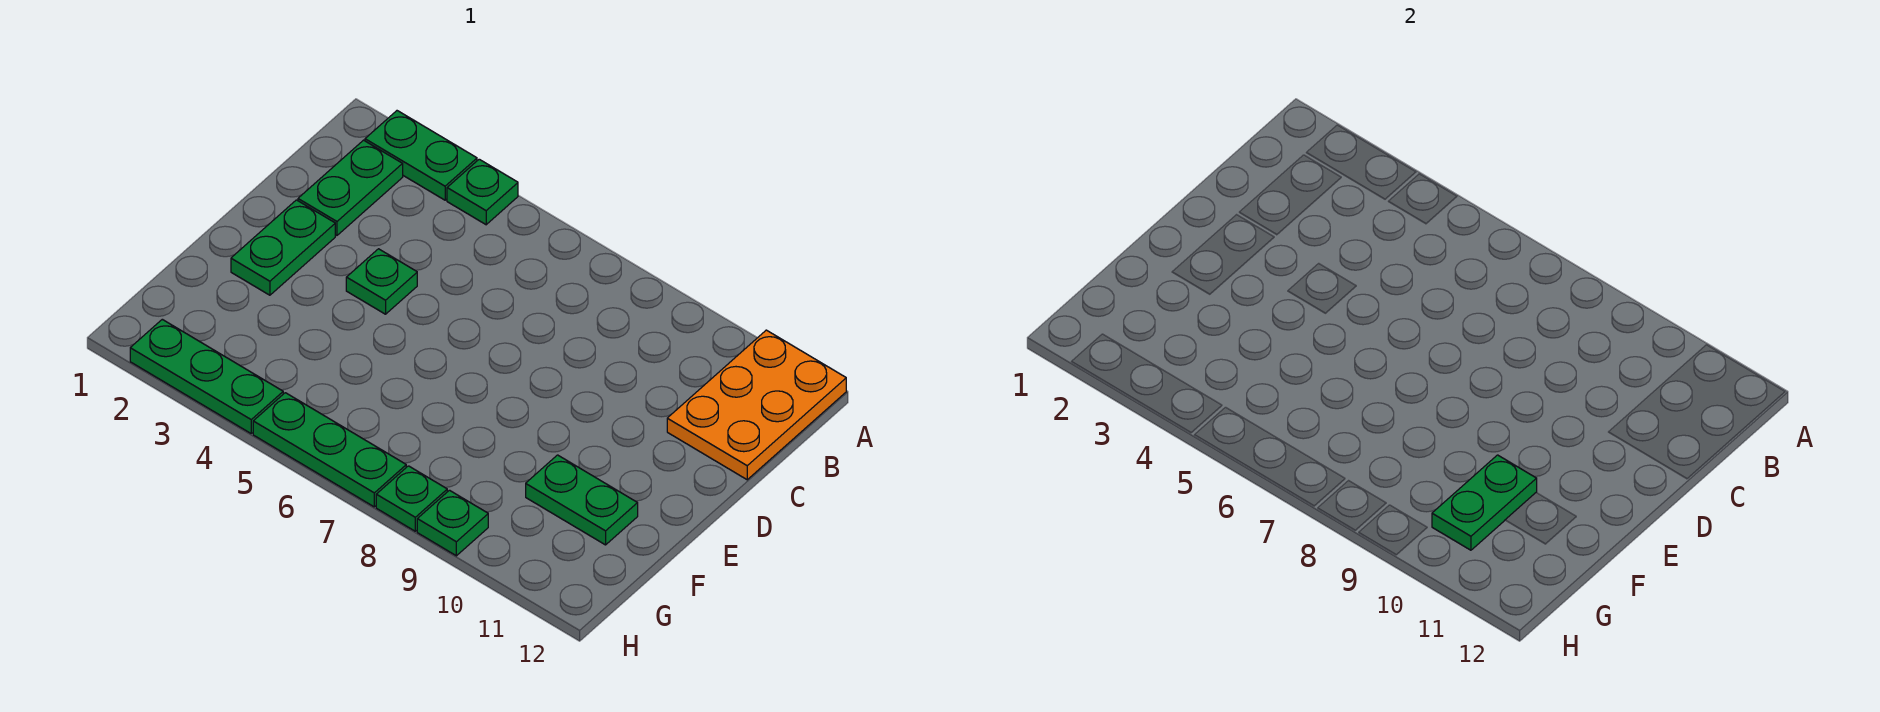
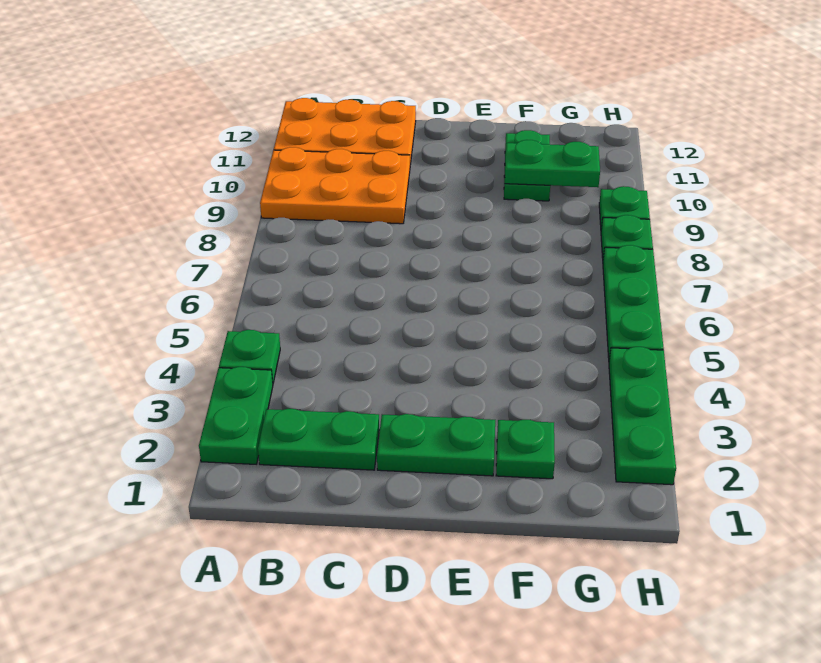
none -> orange plate A9:C10 level 1
green plate D4 level 1 -> green plate F2 level 1

